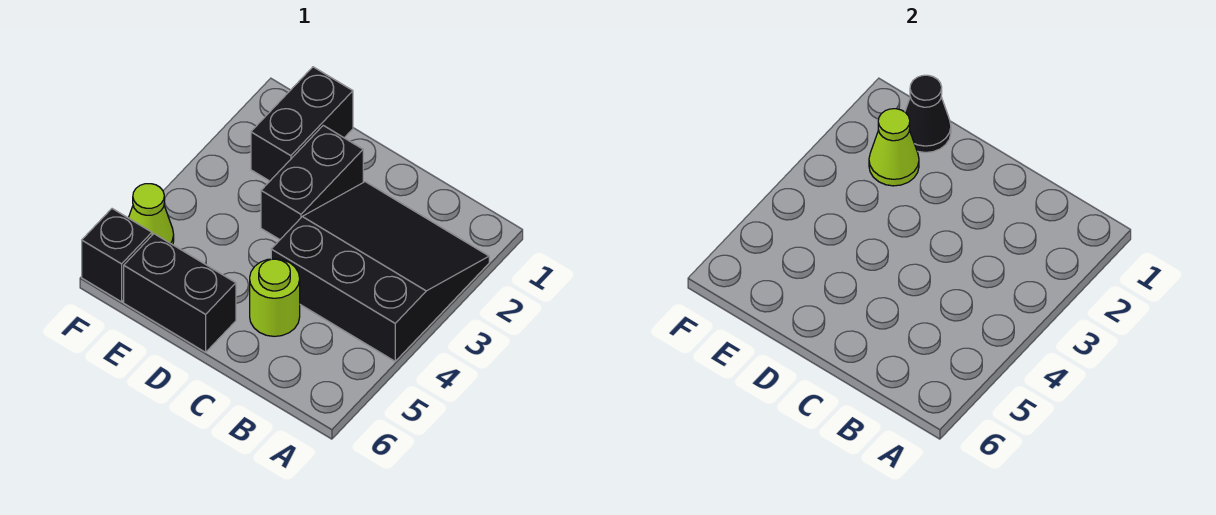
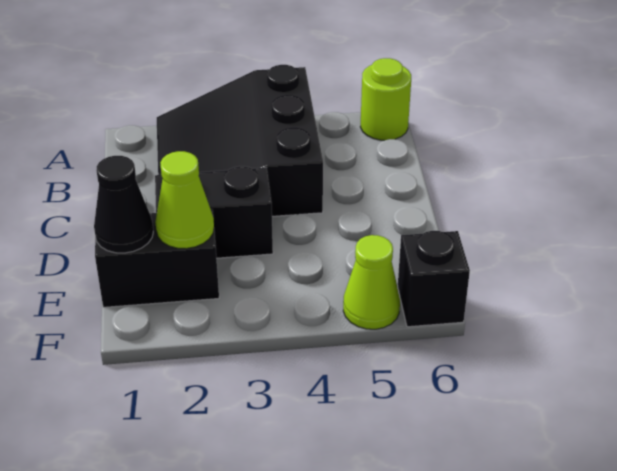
lime round brick C5 level 1 -> lime round brick A6 level 1
black brick D6:E6 level 1 -> none

